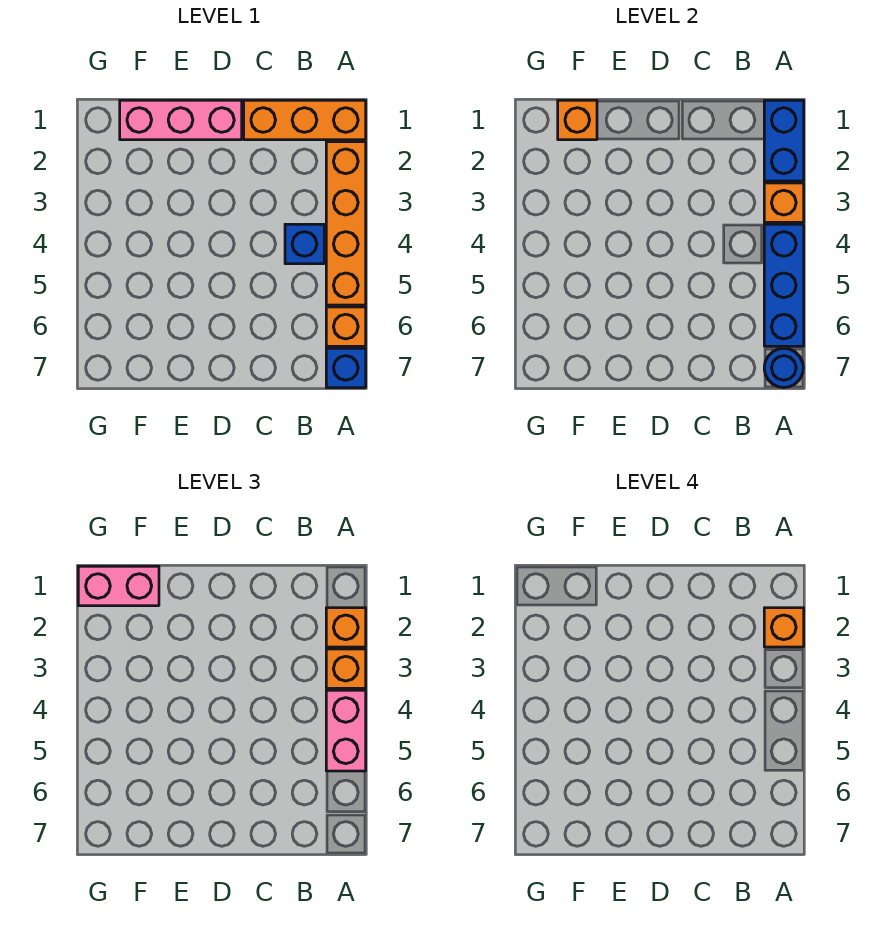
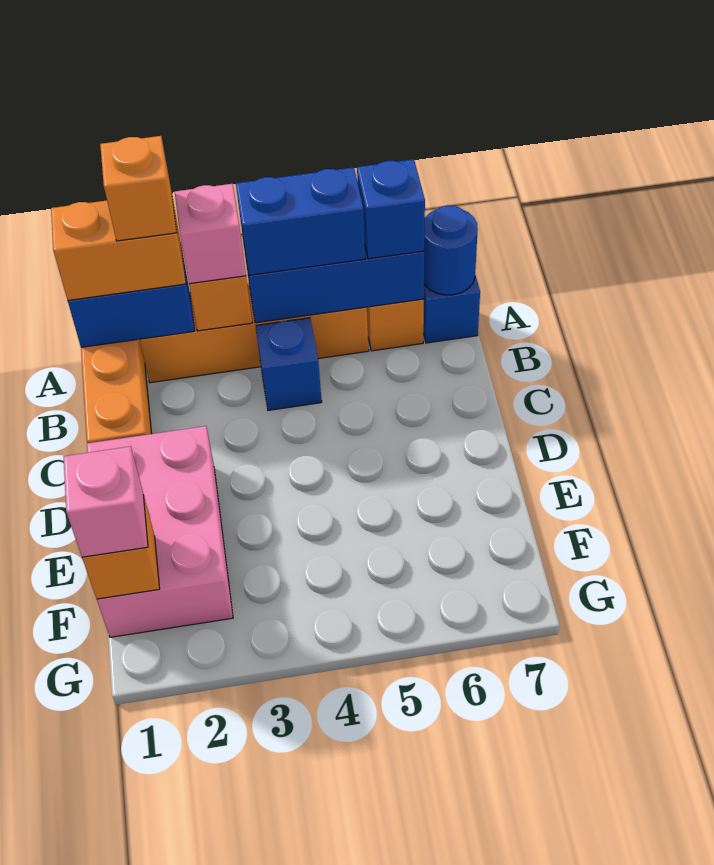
orange brick A2 level 3 -> orange brick A1:A2 level 3
orange brick A3 level 3 -> pink brick A3 level 3
pink brick A4:A5 level 3 -> blue brick A4:A5 level 3
none -> blue brick A6 level 3
pink brick D1:F1 level 1 -> pink brick D1:F2 level 1
pink brick F1:G1 level 3 -> pink brick F1 level 3

